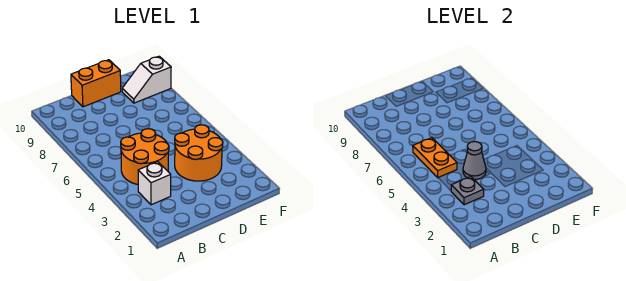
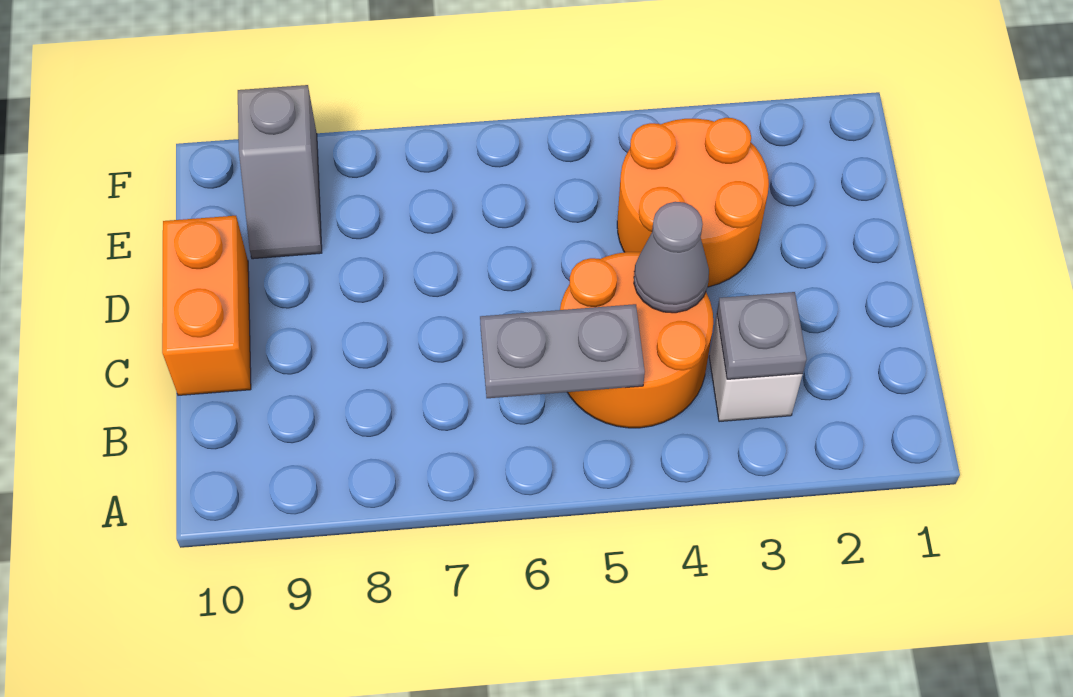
orange plate B5:B6 level 2 -> grey plate B5:B6 level 2
white slope E9:F9 level 1 top F -> grey slope E9:F9 level 1 top F

